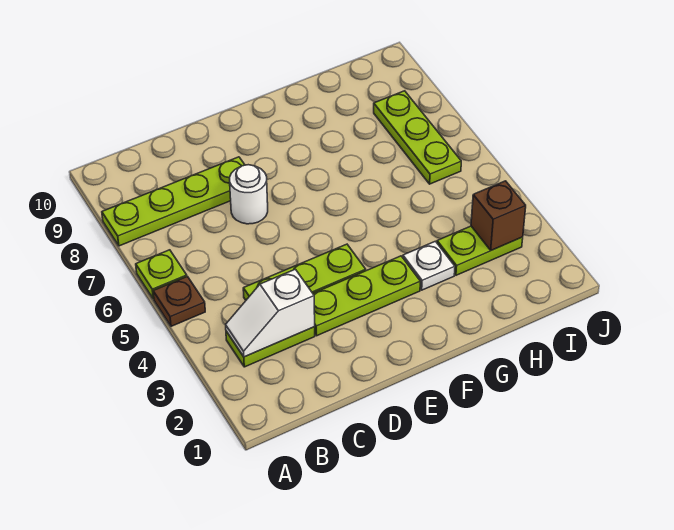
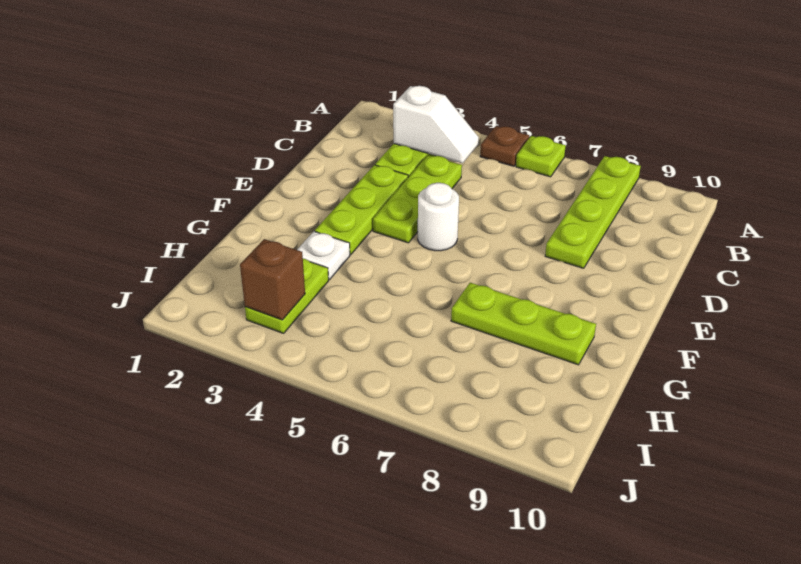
white slope B3:C3 level 2 top C -> white slope B3:B4 level 2 top 3
white round brick D7 level 1 -> white round brick E5 level 1
lime plate I6:I8 level 1 -> lime plate G7:G9 level 1

